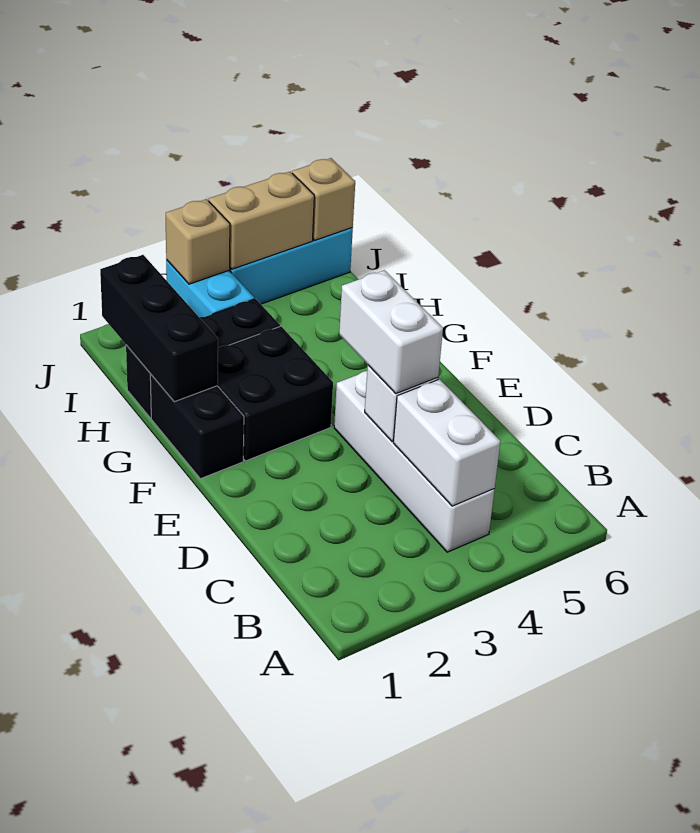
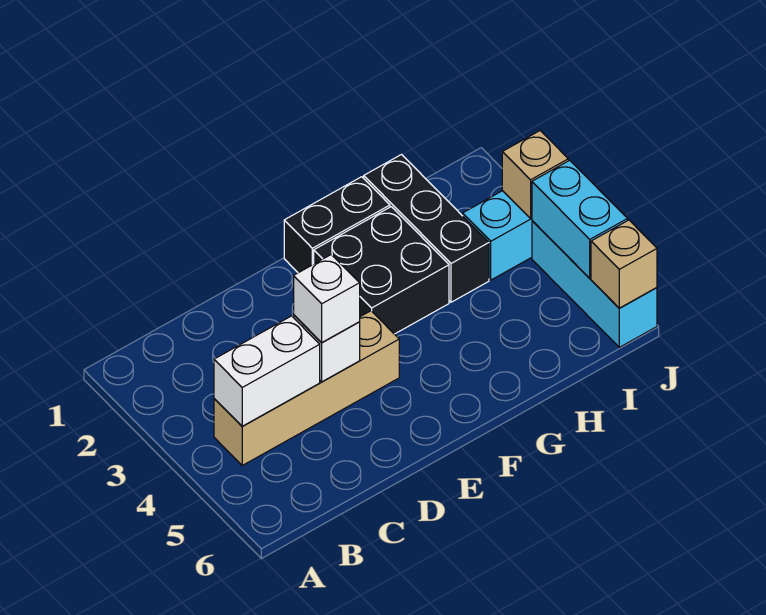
white brick B4:E4 level 1 -> tan brick B4:E4 level 1
white brick D4:E4 level 3 -> white brick D4 level 3
black brick G1:I1 level 2 -> none
tan brick J4:J5 level 2 -> cyan brick J4:J5 level 2

